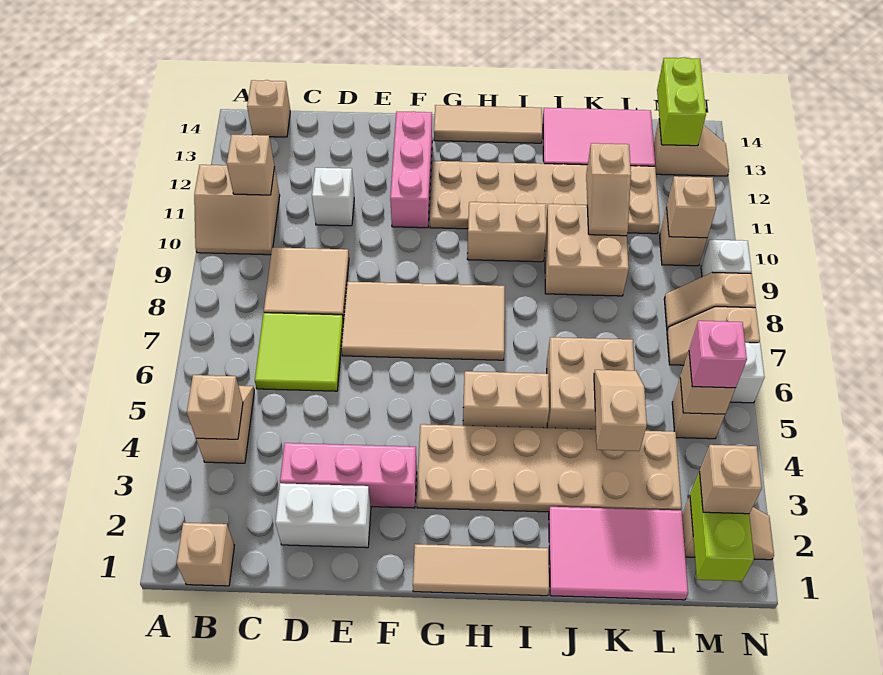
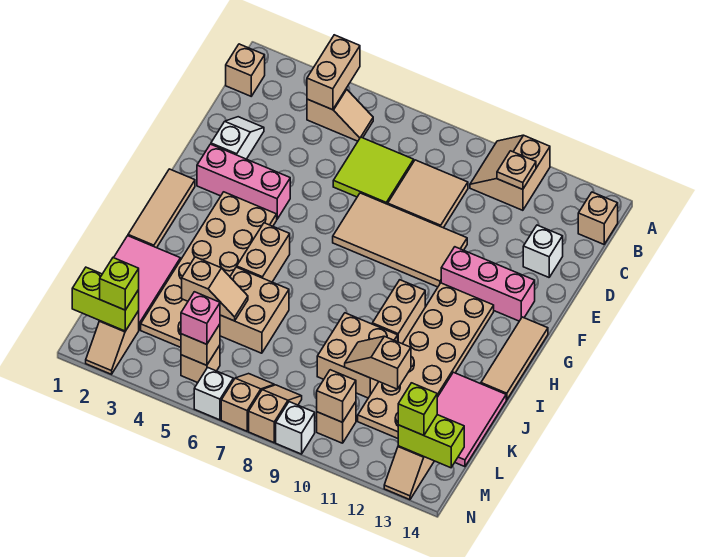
tan brick B4 level 2 -> tan brick A4:B4 level 2
tan brick B11 level 2 -> tan plate B11 level 2
white brick D2:E2 level 1 -> white slope D2:E2 level 1 top E
pink brick D3:F3 level 1 -> pink brick F2:F4 level 1
white brick D11 level 1 -> white brick D13 level 1
tan tile E7:H8 level 1 -> tan tile E7:F10 level 1
tan brick M2 level 3 -> lime brick M2 level 3
none -> lime brick M13 level 3

